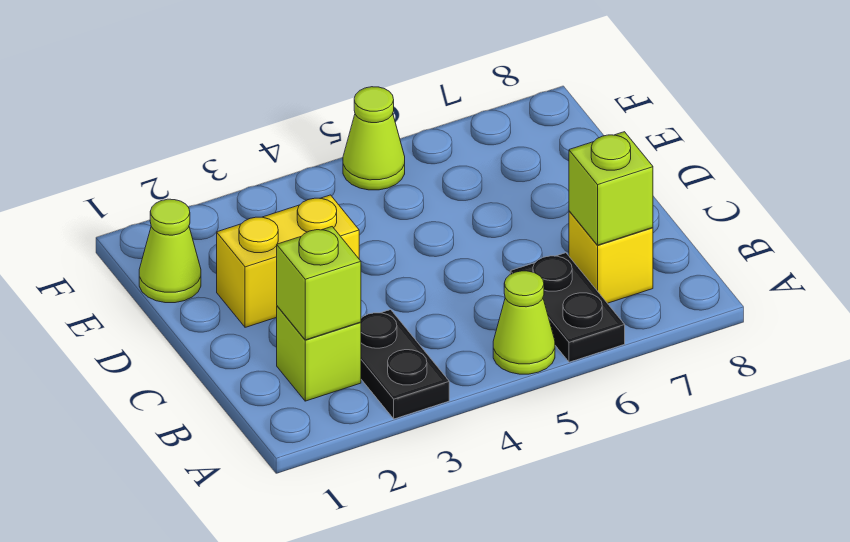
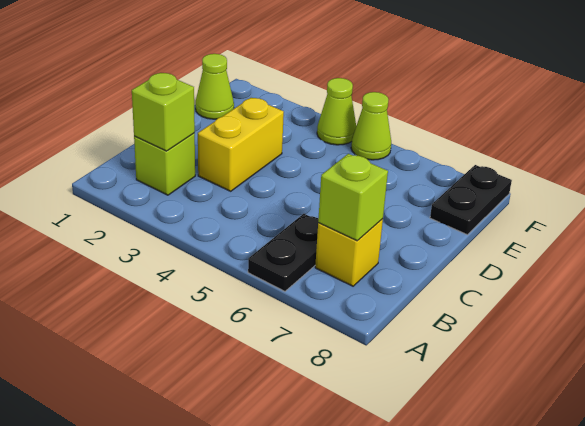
black plate A3:B3 level 1 -> black plate E8:F8 level 1
lime cone A5 level 1 -> lime cone F4 level 1
yellow brick D2:D3 level 1 -> yellow brick C3:D3 level 1

